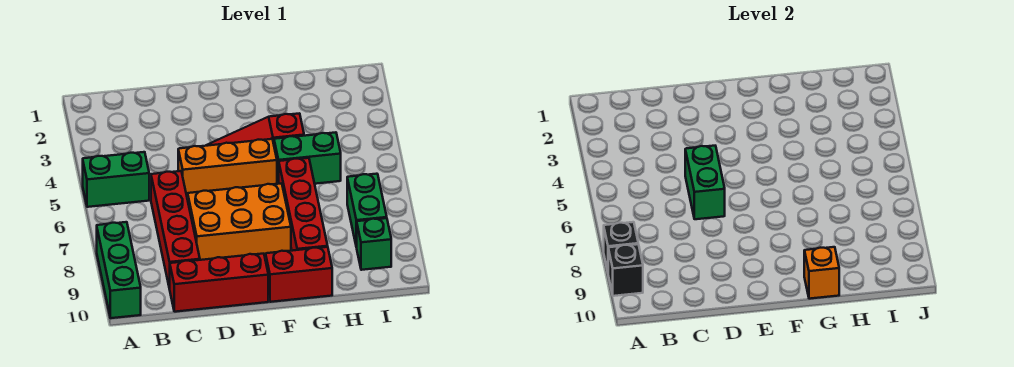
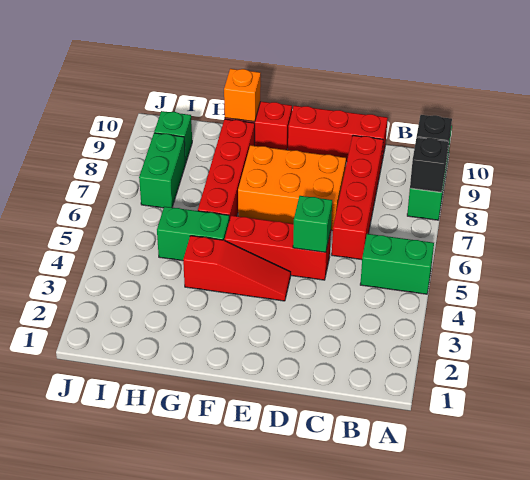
orange brick D5:F5 level 1 -> red brick D5:F5 level 1
green brick D5:D6 level 2 -> green brick D5 level 2

